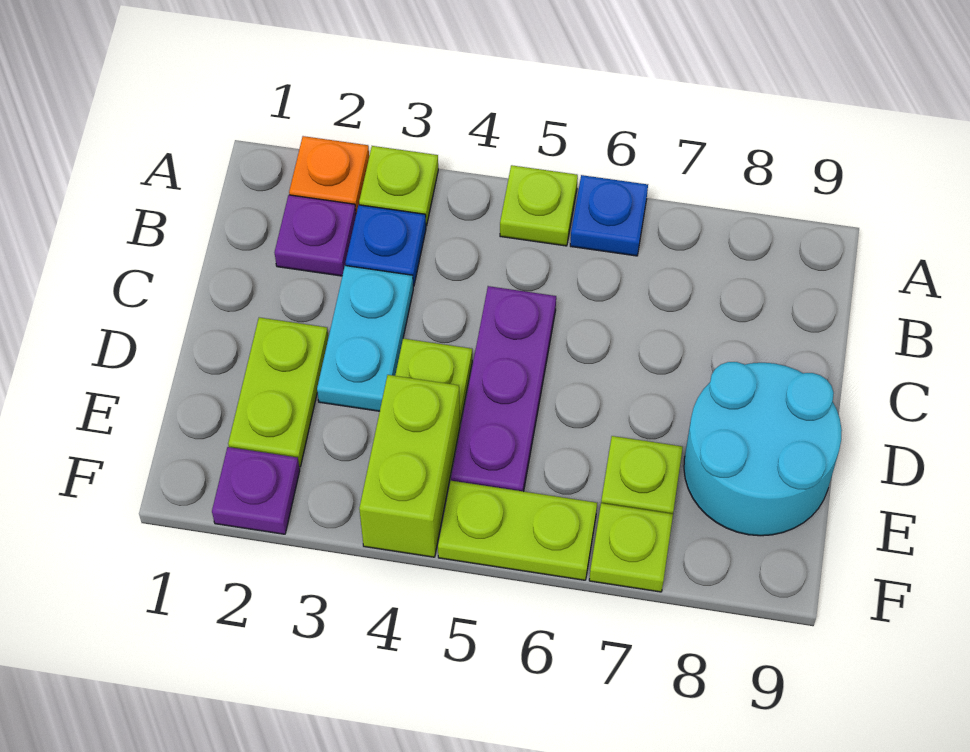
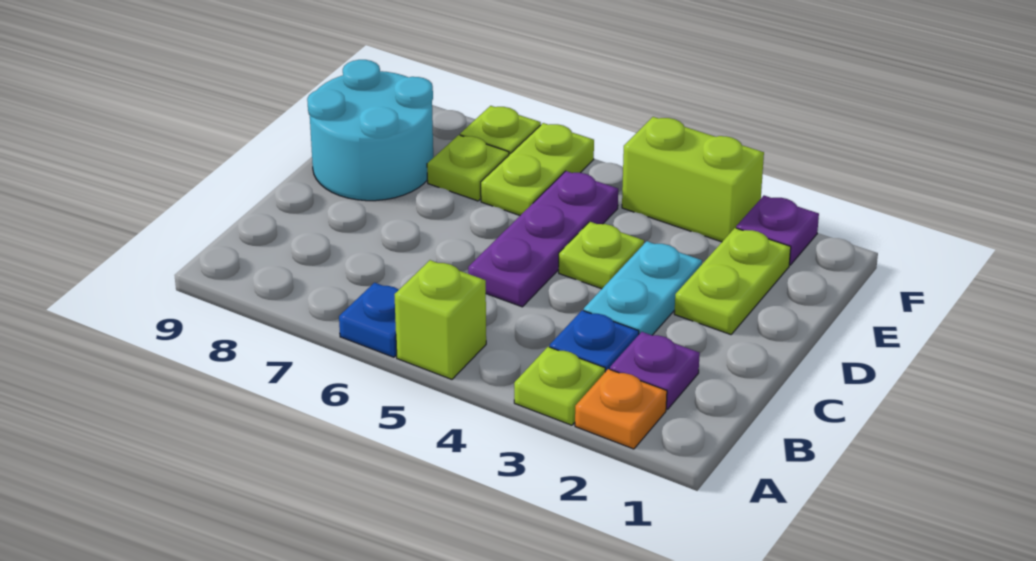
lime plate A5 level 1 -> lime brick A5 level 1
lime brick E4:F4 level 1 -> lime brick F3:F4 level 1
lime plate F5:F6 level 1 -> lime plate E6:F6 level 1

